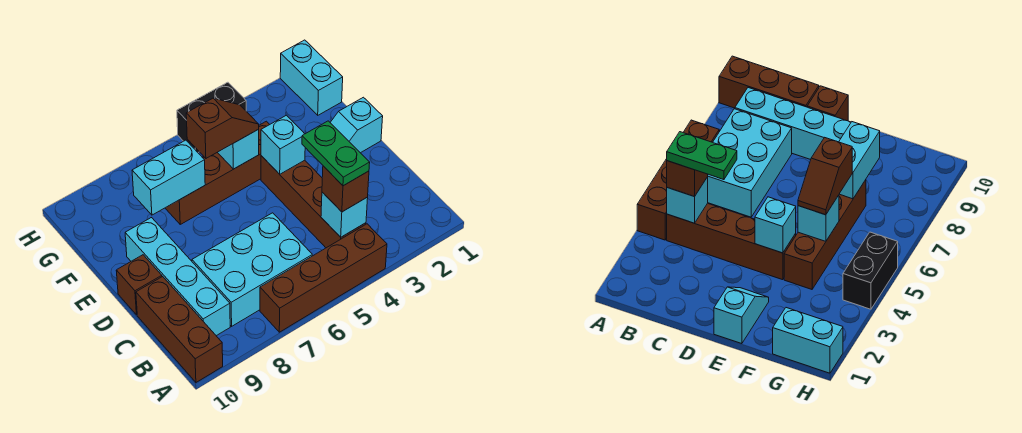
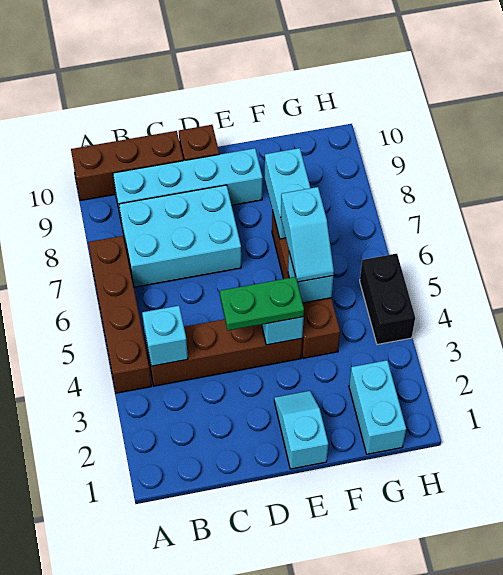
brown brick B4 level 3 -> none
green plate B4:C4 level 4 -> green plate D4:E4 level 3
cyan brick B6:C8 level 1 -> cyan brick B7:D8 level 1
brown slope F5:F6 level 3 top 6 -> cyan slope F5:F6 level 3 top 6
cyan brick G1:H1 level 1 -> cyan brick G1:G2 level 1

